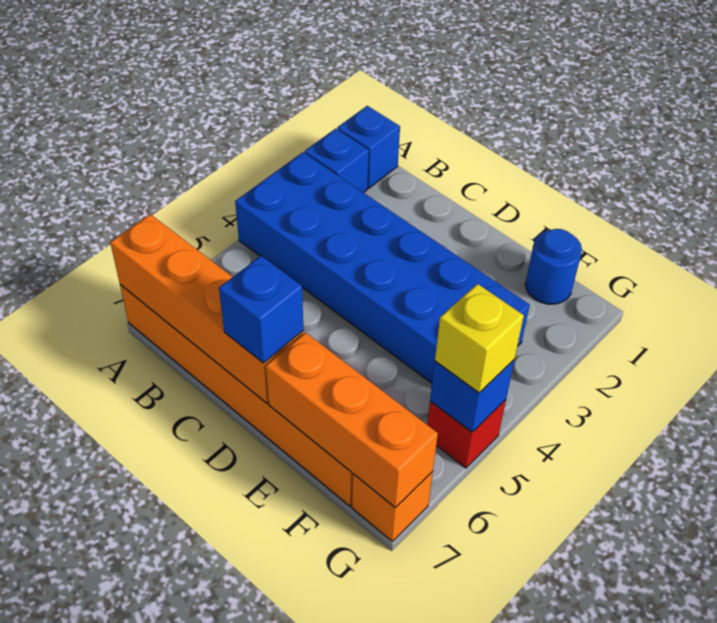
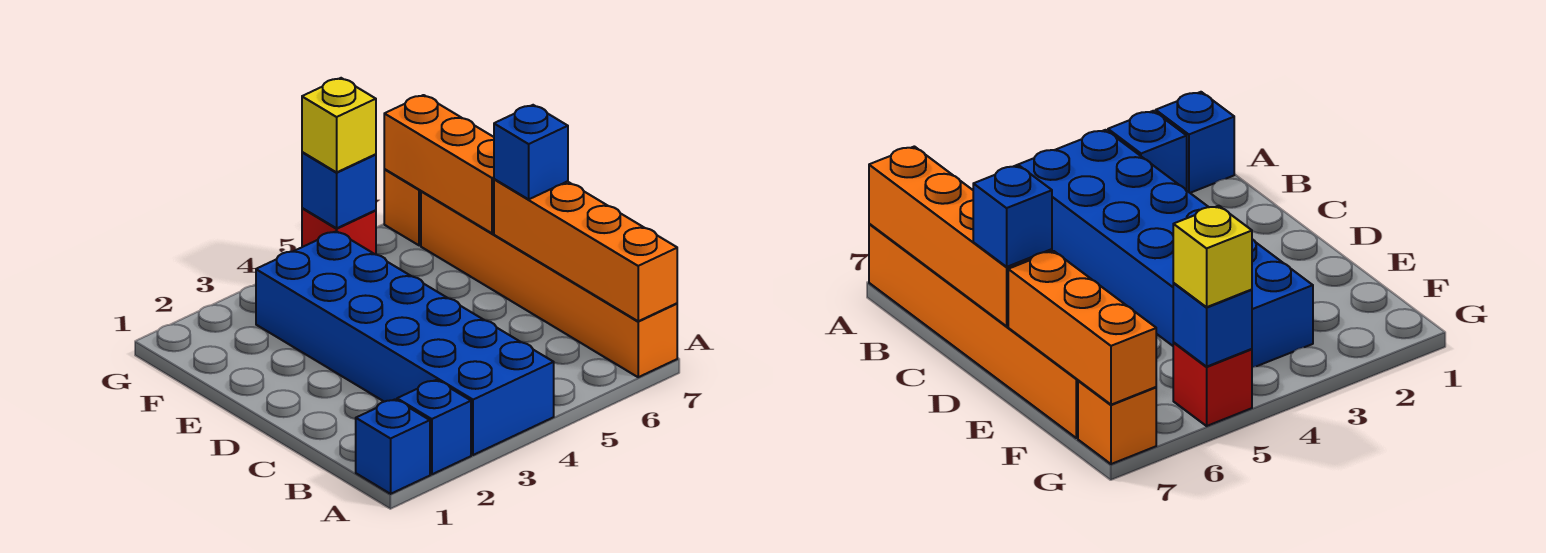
blue round brick F1 level 1 -> none

